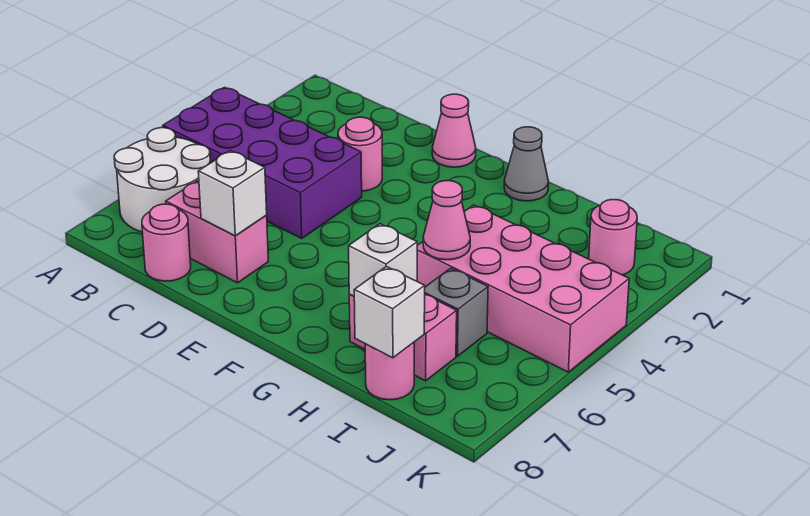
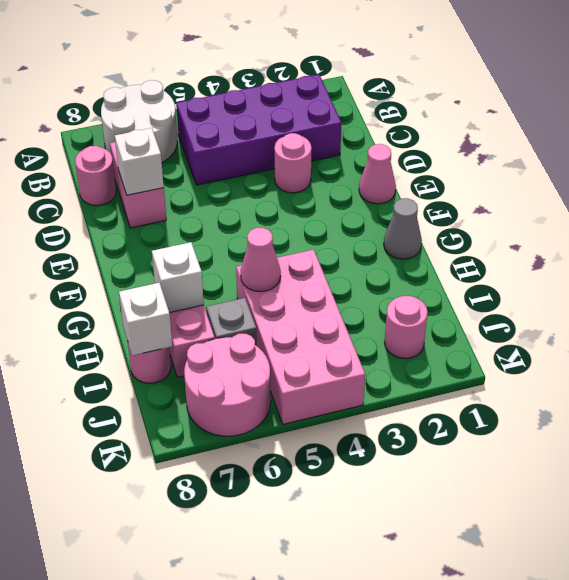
purple brick A4:D5 level 1 -> purple brick B2:C5 level 1
none -> pink round brick J6:K7 level 1

